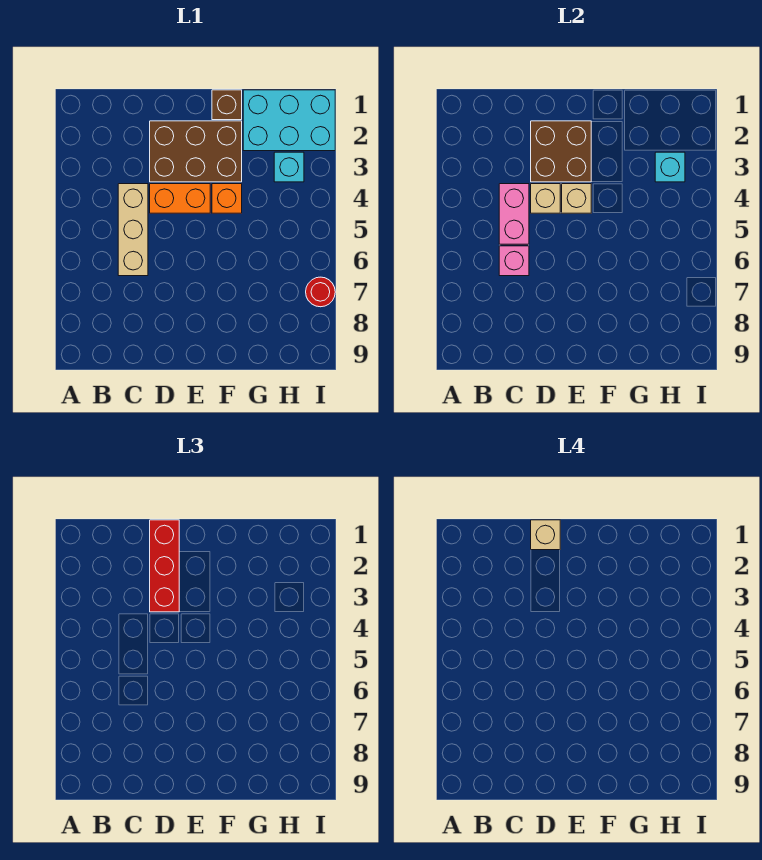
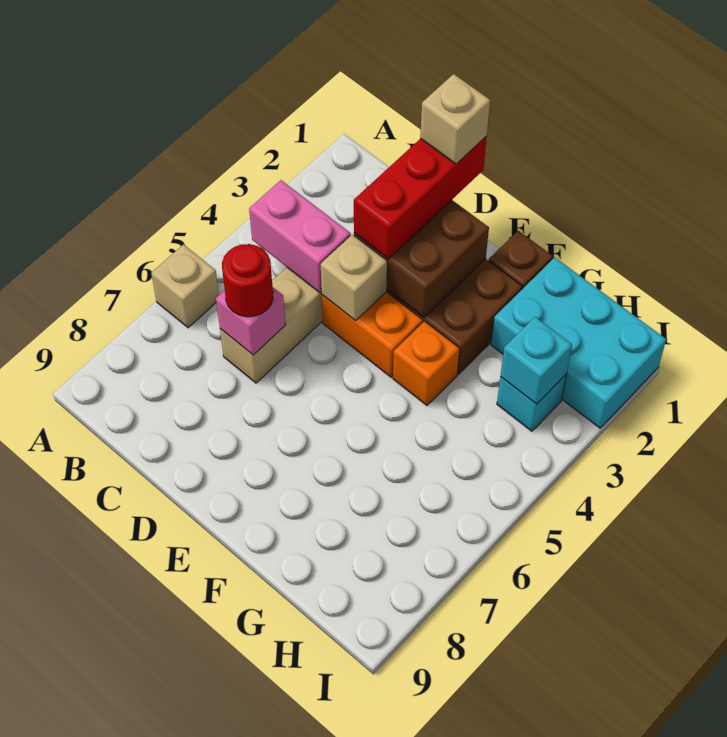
pink brick C4:C5 level 2 -> pink brick B4:C4 level 2
tan brick E4 level 2 -> tan brick A6 level 1
red round brick I7 level 1 -> red round brick C6 level 3

